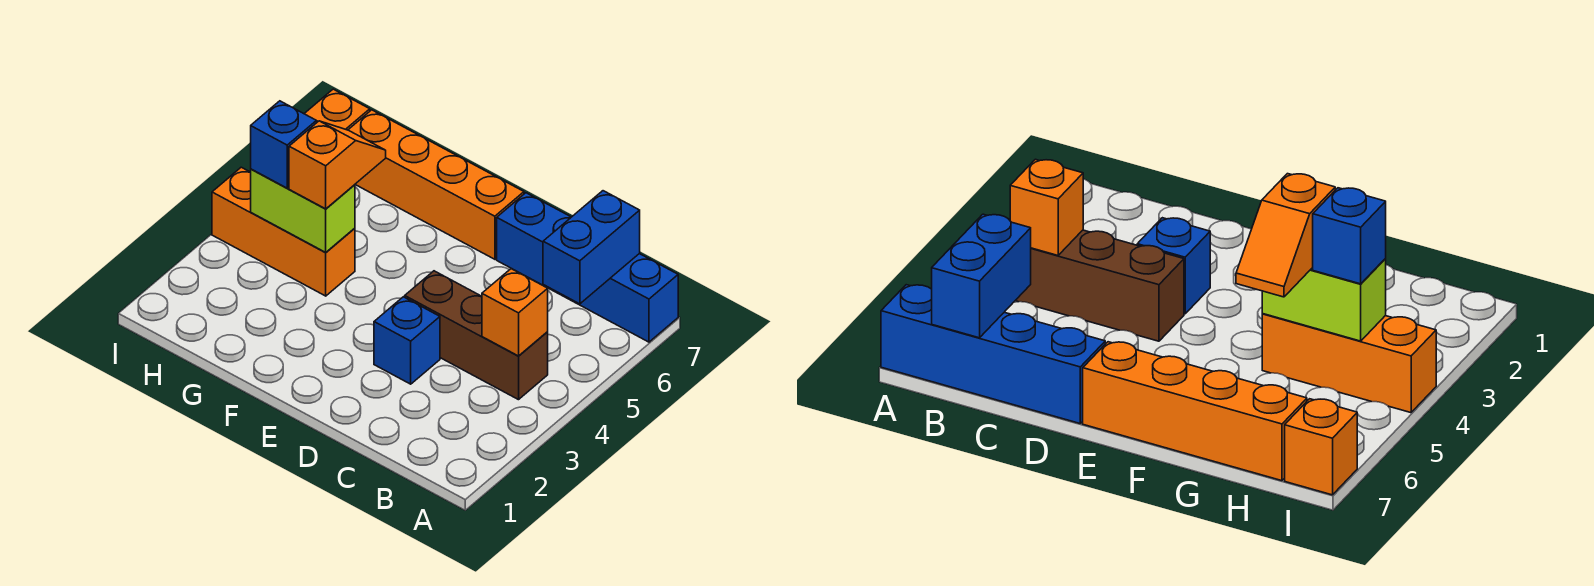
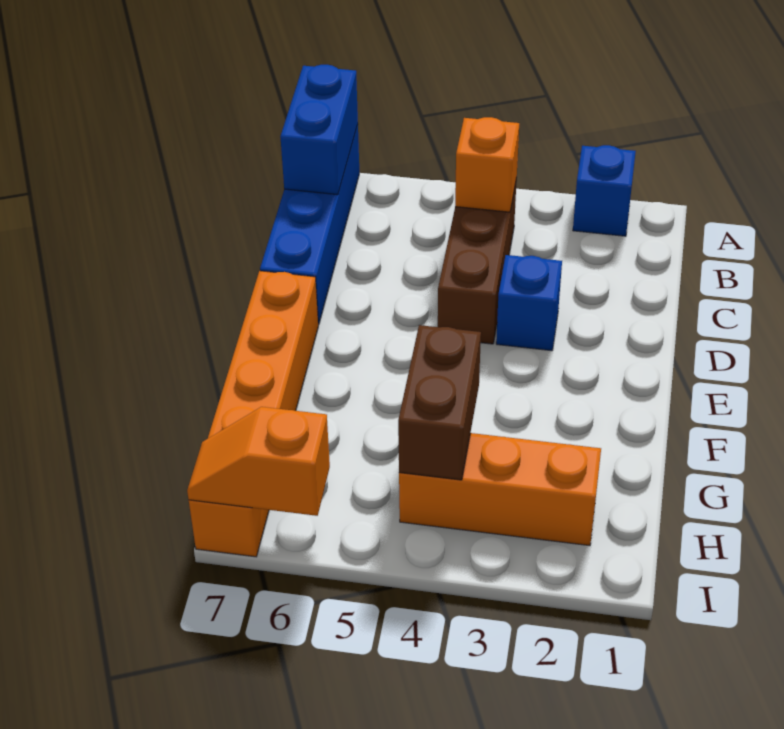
blue brick B6:B7 level 2 -> blue brick A7:B7 level 2
orange brick G4:I4 level 1 -> orange brick H2:H4 level 1
lime brick G4:H4 level 2 -> brown brick G4:H4 level 2
orange slope G4:G5 level 3 top 4 -> orange slope I6:I7 level 2 top 6
blue brick H4 level 3 -> blue brick A2 level 1

